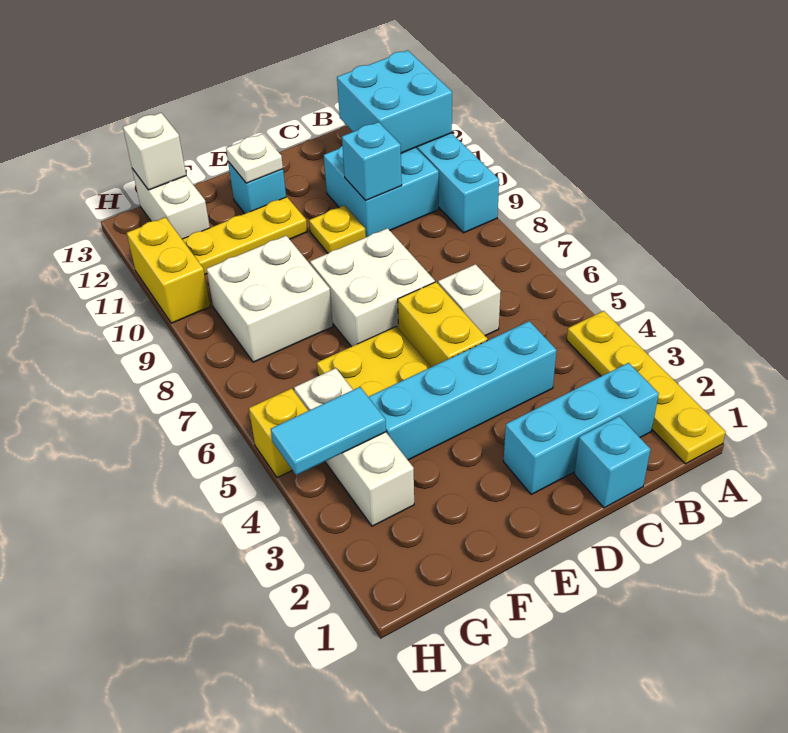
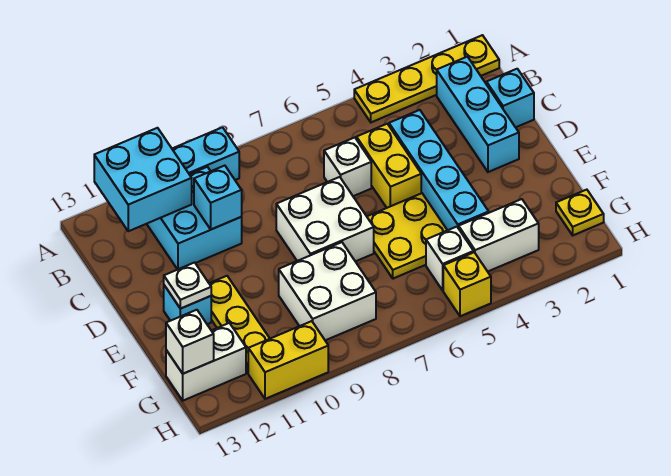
yellow brick D5:D6 level 1 -> yellow brick C5:D5 level 1
yellow plate D10 level 1 -> yellow plate G1 level 1
cyan tile G4:H4 level 2 -> none

